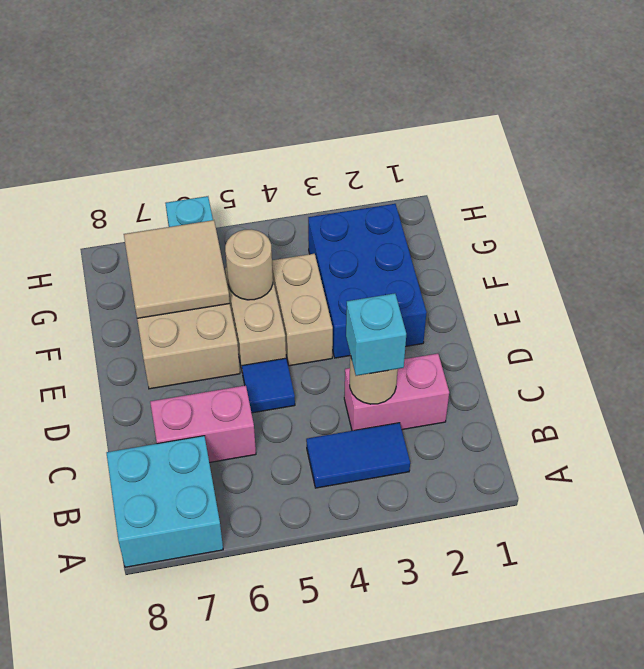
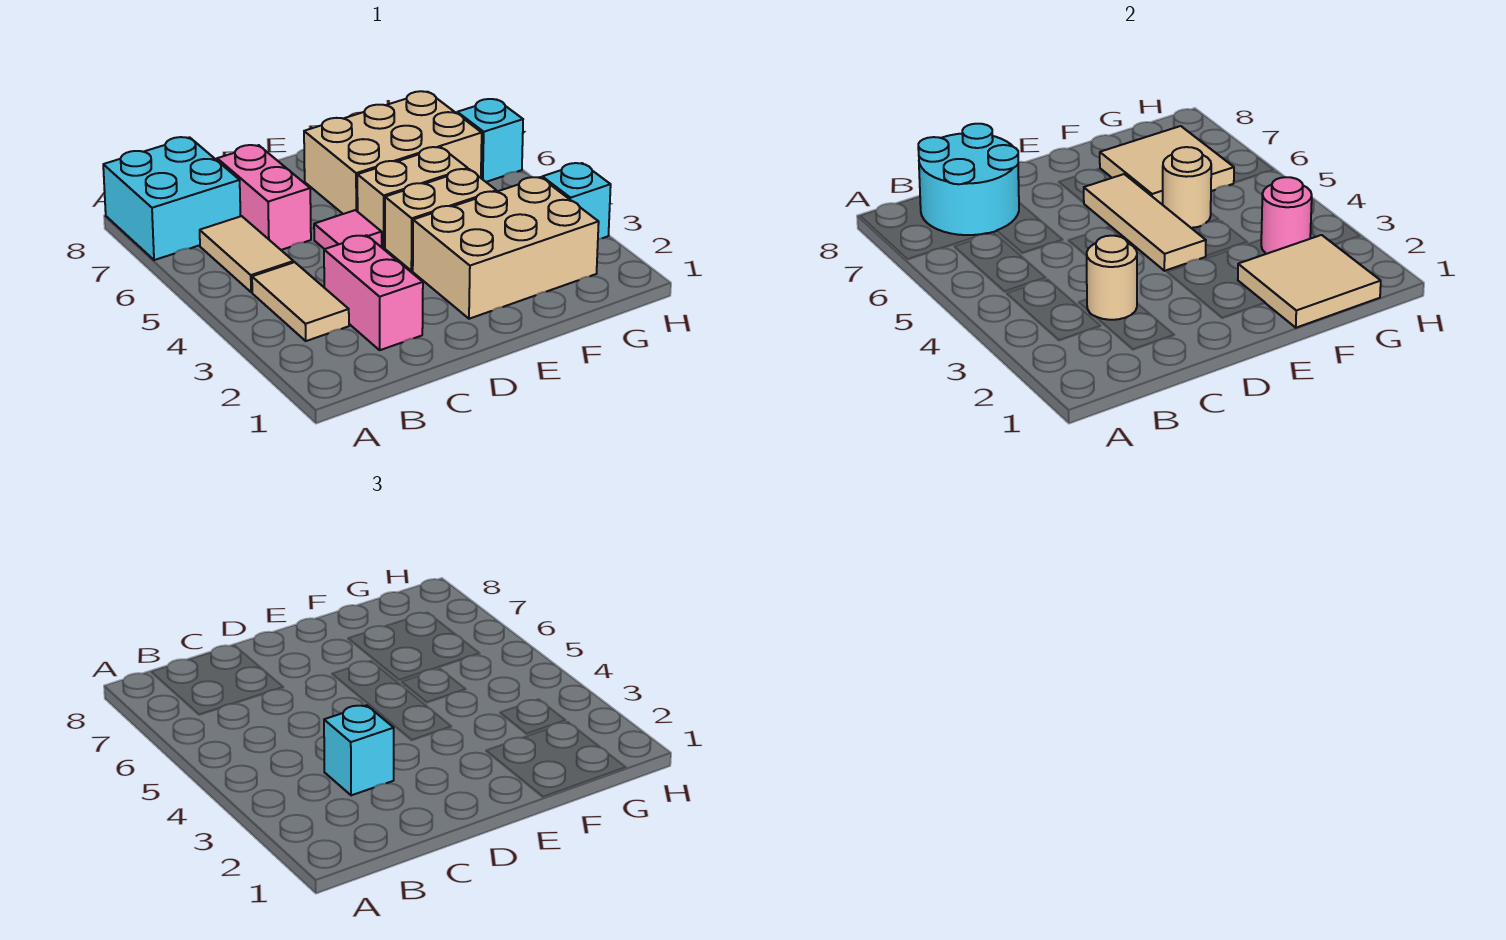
blue tile B3:B4 level 1 -> tan tile B3:B4 level 1
none -> tan tile B5:B6 level 1
none -> cyan round brick B7:C8 level 2
blue tile D5 level 1 -> pink tile D5 level 1
blue brick E2:G3 level 1 -> tan brick E2:G3 level 1
none -> tan tile E4:E6 level 2
none -> tan tile F1:G2 level 2
none -> pink round brick G3 level 2
none -> cyan brick H3 level 1

